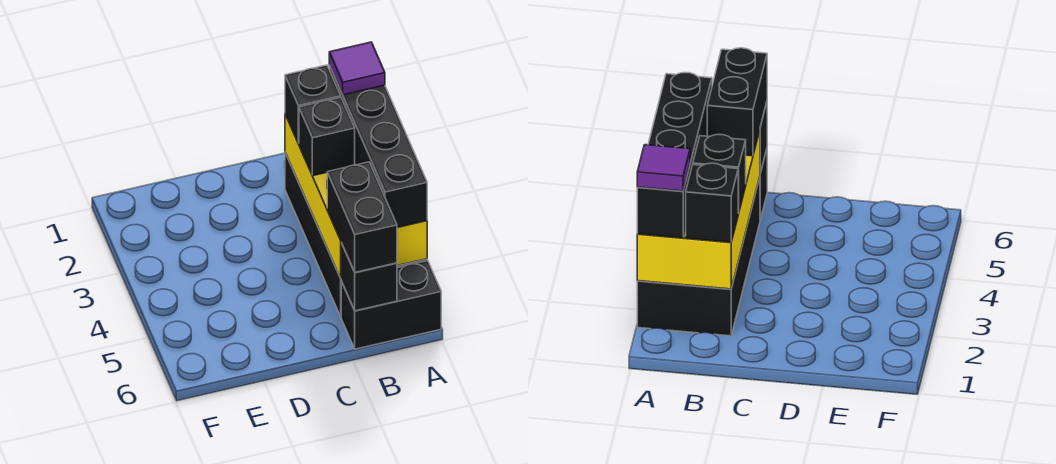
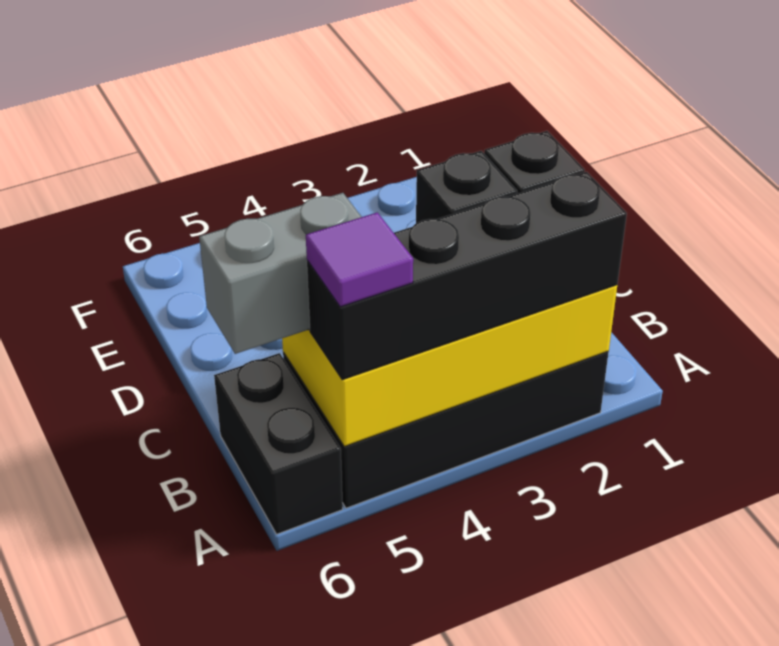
purple tile A2 level 4 -> purple tile A5 level 4
black brick B5:B6 level 3 -> grey brick B5:B6 level 3
black brick B6 level 2 -> none

